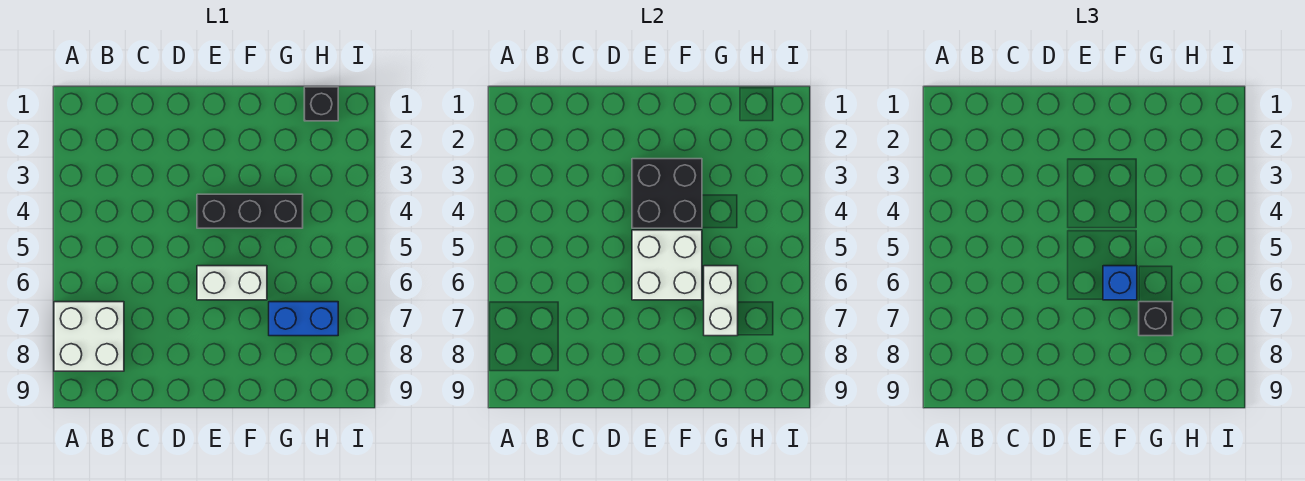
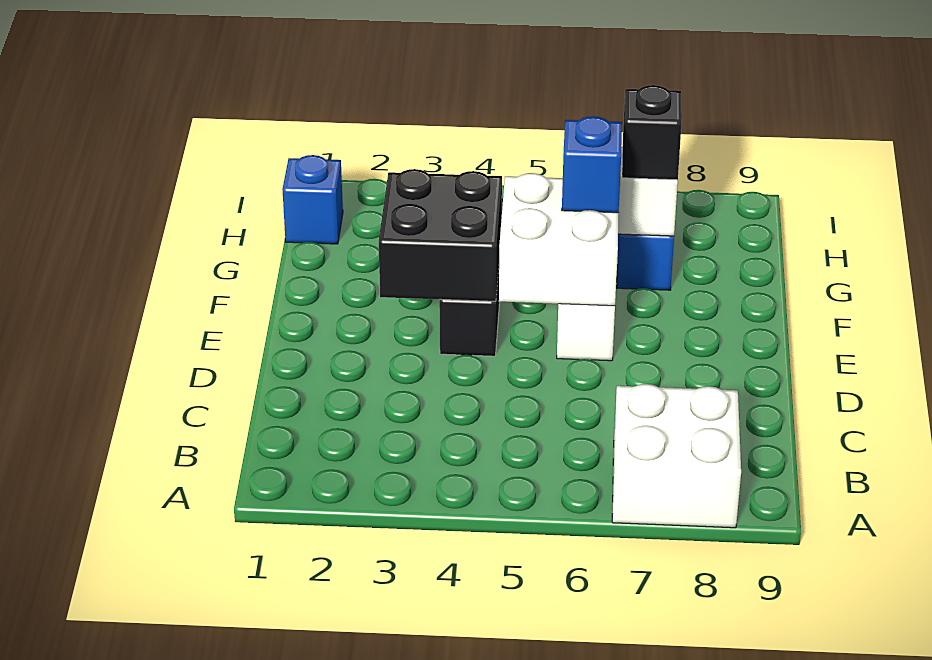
black brick H1 level 1 -> blue brick H1 level 1

